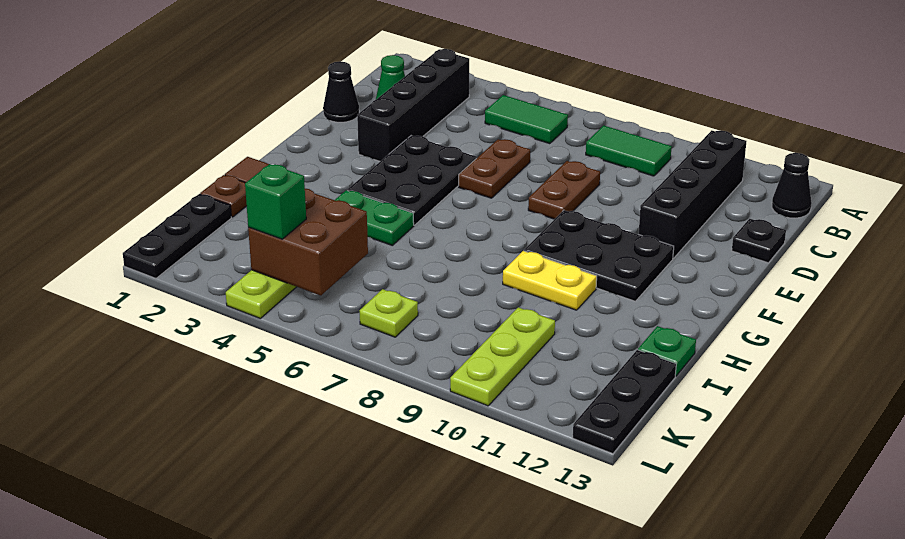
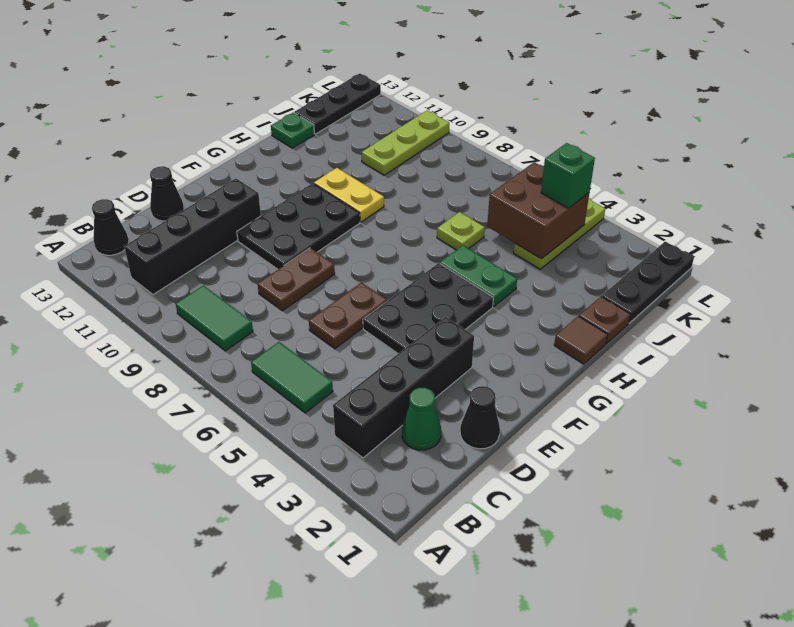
black plate D13 level 1 -> black cone D13 level 1
black plate F9:G11 level 1 -> black plate E9:G10 level 1
lime plate K7 level 1 -> lime plate I6 level 1

